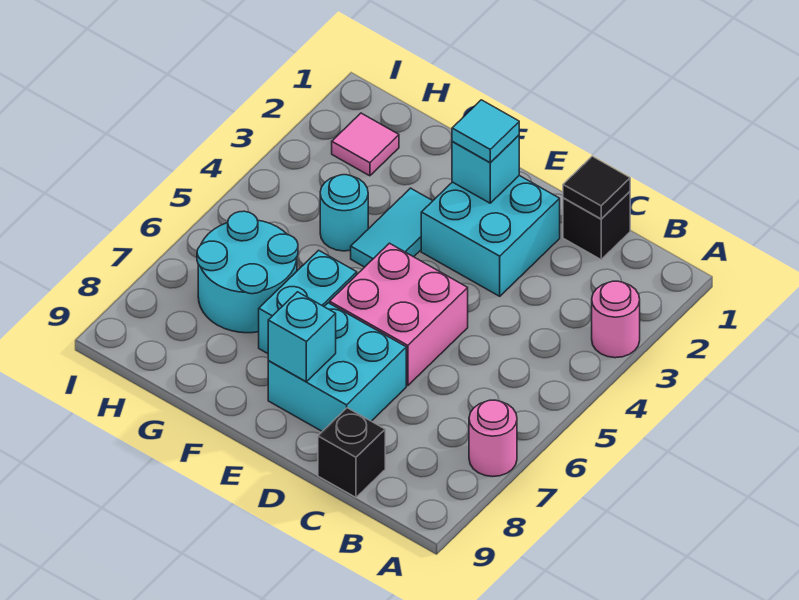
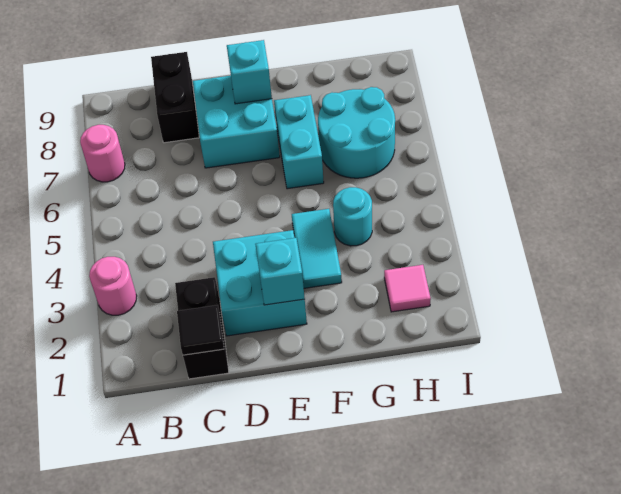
black brick C1 level 1 -> black brick C1:C2 level 1
black brick C9 level 1 -> black brick C8:C9 level 1
pink brick D5:E6 level 1 -> none
cyan tile E2 level 3 -> none

